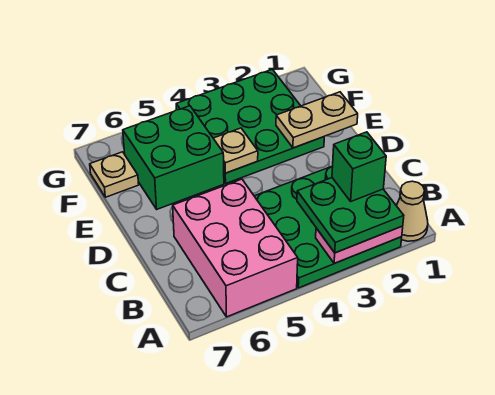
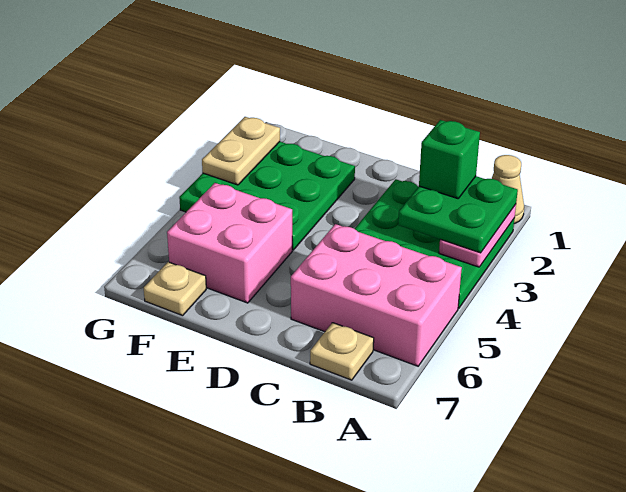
tan plate E1:E2 level 2 -> tan plate G2:G3 level 2
tan plate E4 level 2 -> tan plate B7 level 1
green brick E5:F6 level 1 -> pink brick E5:F6 level 1

